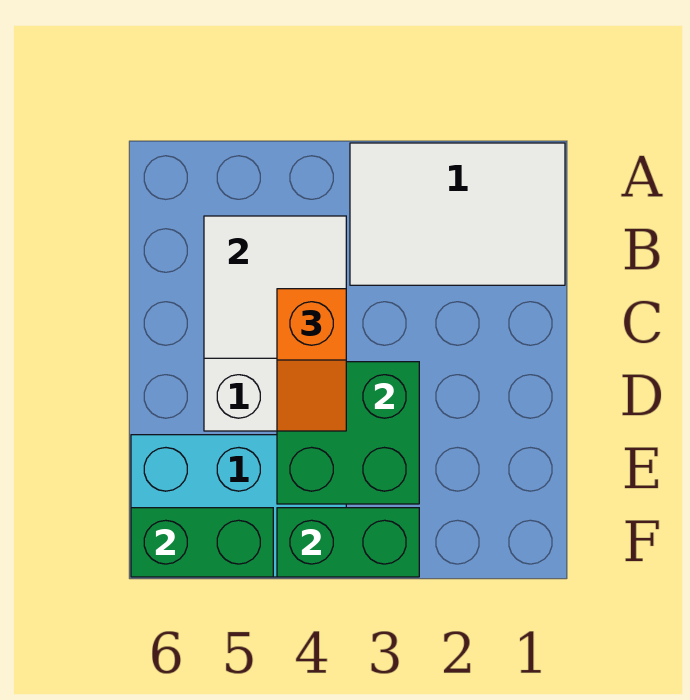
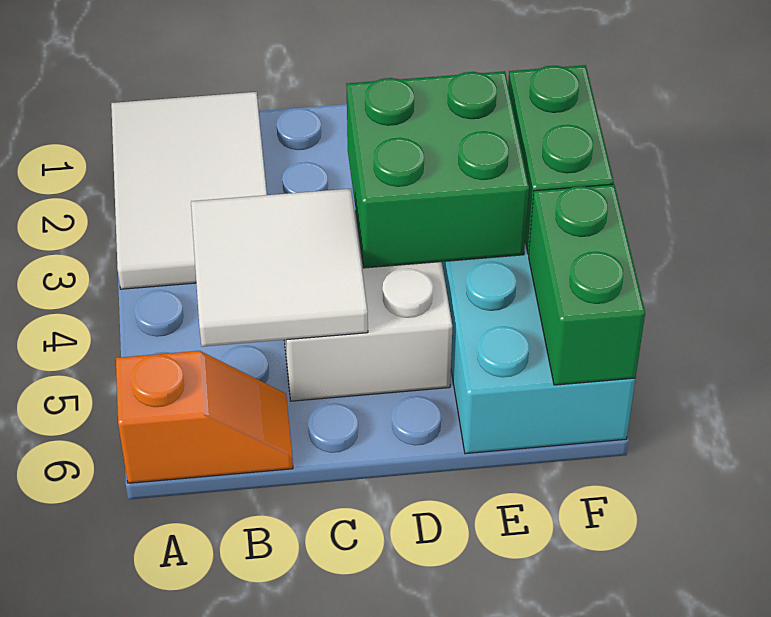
orange slope C4:D4 level 3 top C -> orange slope A6:B6 level 1 top A

